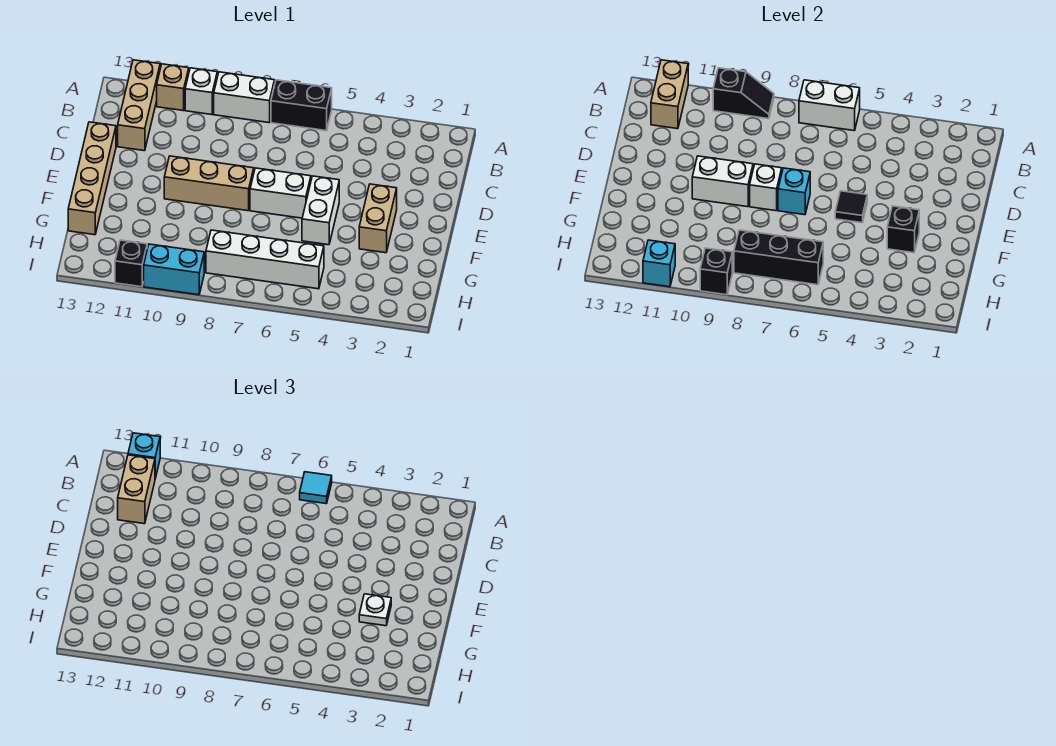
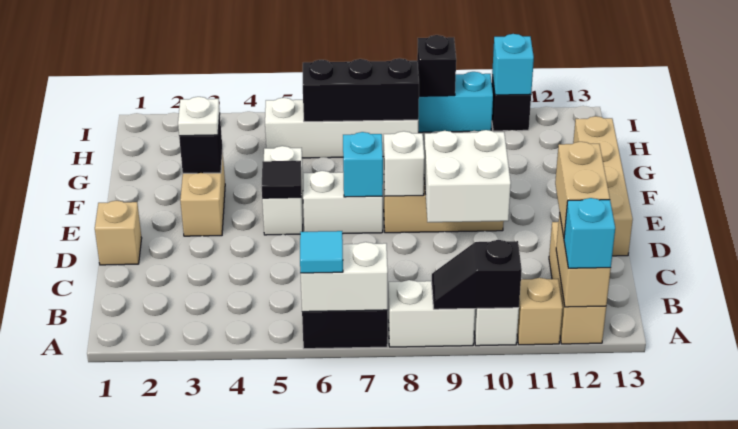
none -> tan brick D1 level 1
white brick E9:E10 level 2 -> white brick D9:E10 level 2

